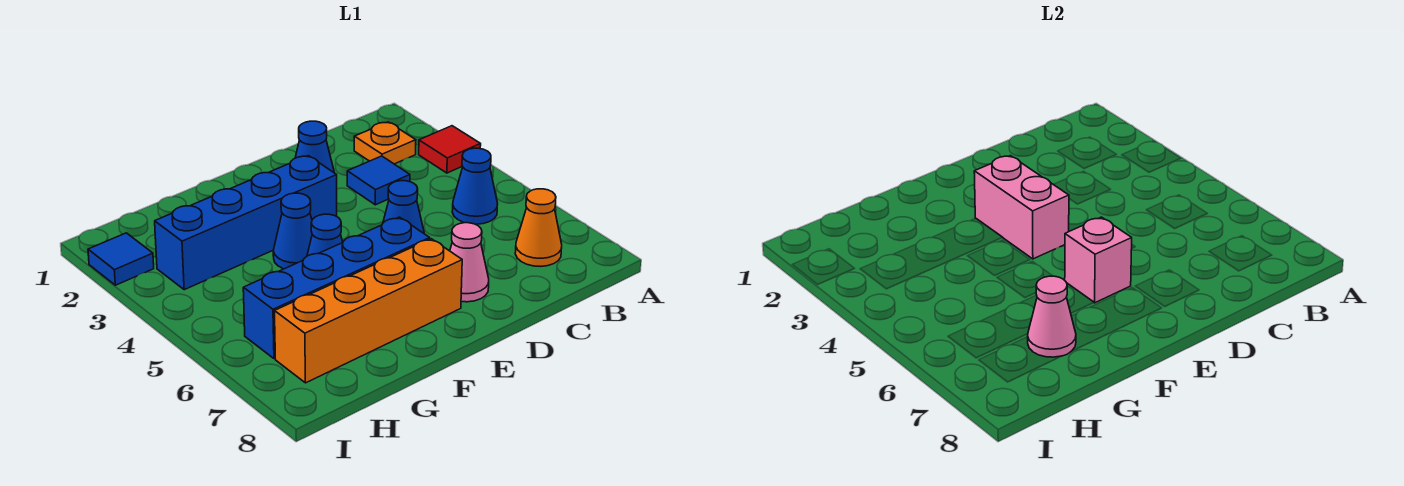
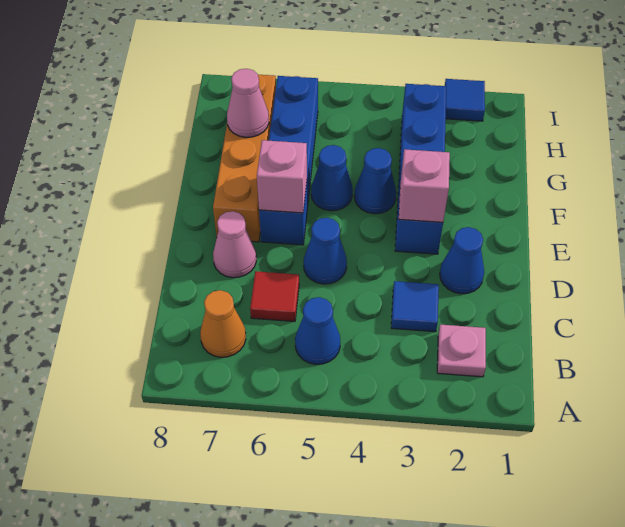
red tile A3 level 1 -> red tile C6 level 1
orange plate B2 level 1 -> pink plate B2 level 1
pink brick E3:E4 level 2 -> pink brick E3 level 2

